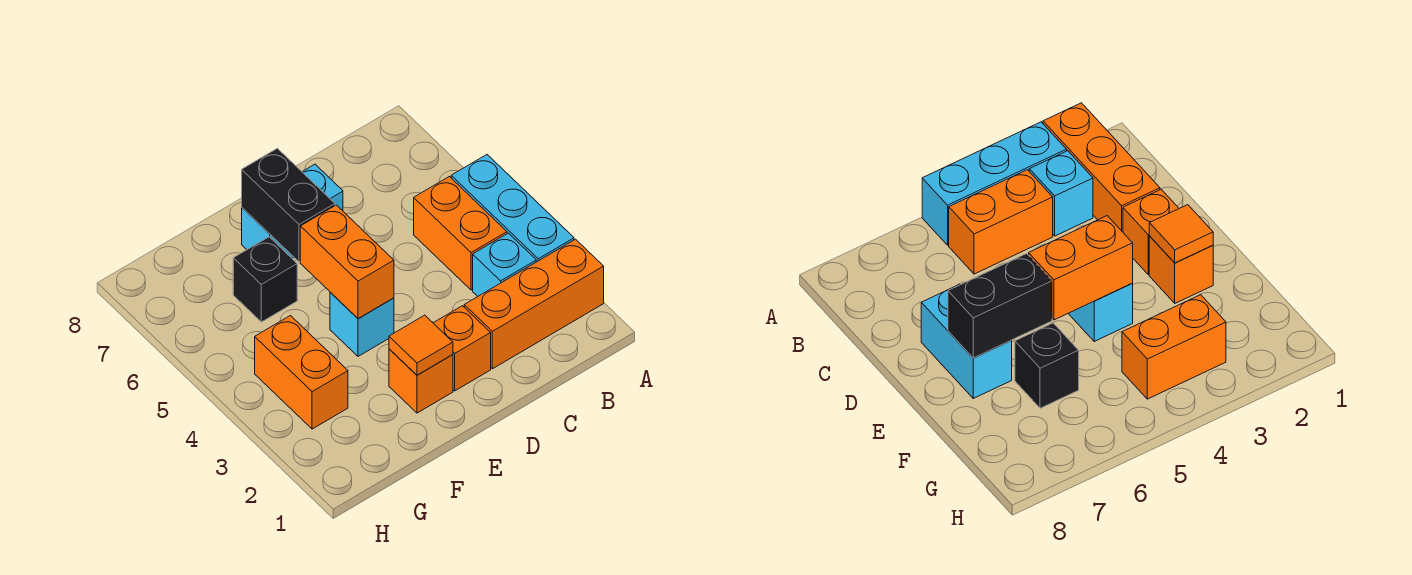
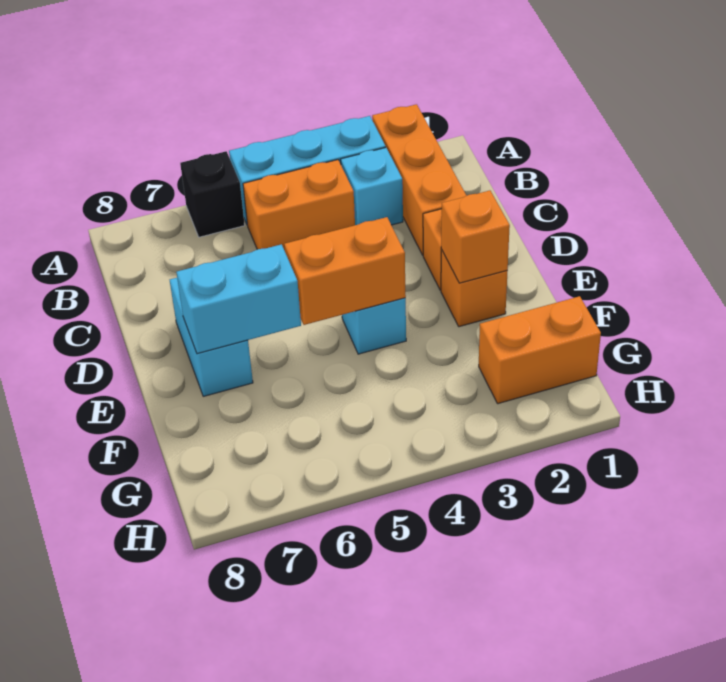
orange tile E2 level 2 -> orange brick E2 level 2
black brick E6:E7 level 2 -> cyan brick E6:E7 level 2
black brick F6 level 1 -> black brick A6 level 1
orange brick G3:G4 level 1 -> orange brick G1:G2 level 1

